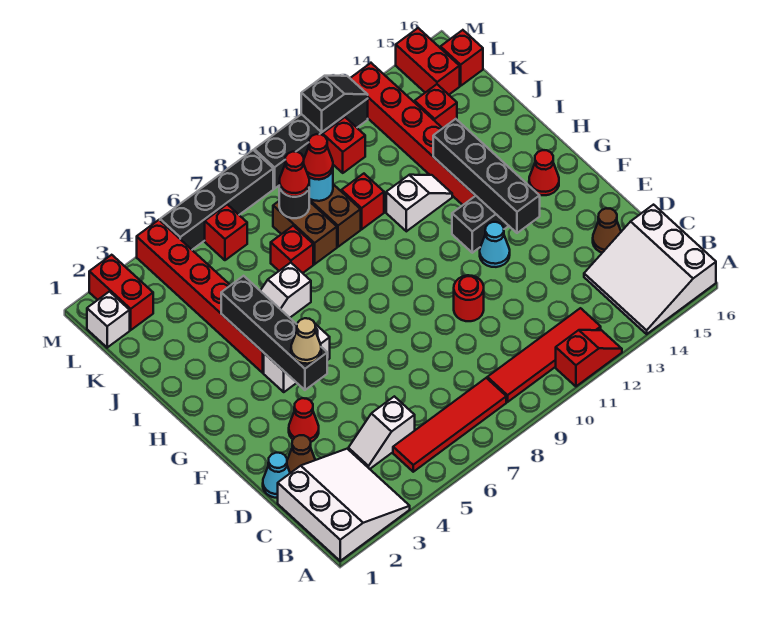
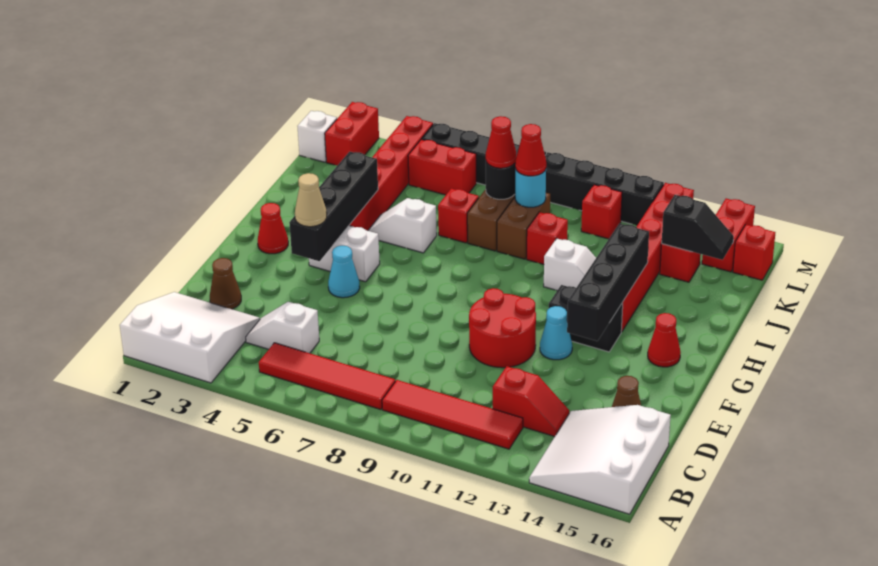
white slope A1:C3 level 1 top 1 -> white slope A1:C3 level 1 top A
red slope A11:A12 level 1 top 11 -> red slope C12:C13 level 1 top 12
cyan cone D1 level 1 -> cyan cone F5 level 1
red cone E3 level 1 -> red cone G2 level 1
red round brick E10 level 1 -> red round brick E10:F11 level 1
red brick L6 level 1 -> red brick L5:L6 level 1
black slope M11:M12 level 2 top 11 -> black slope K14:K15 level 2 top 14

